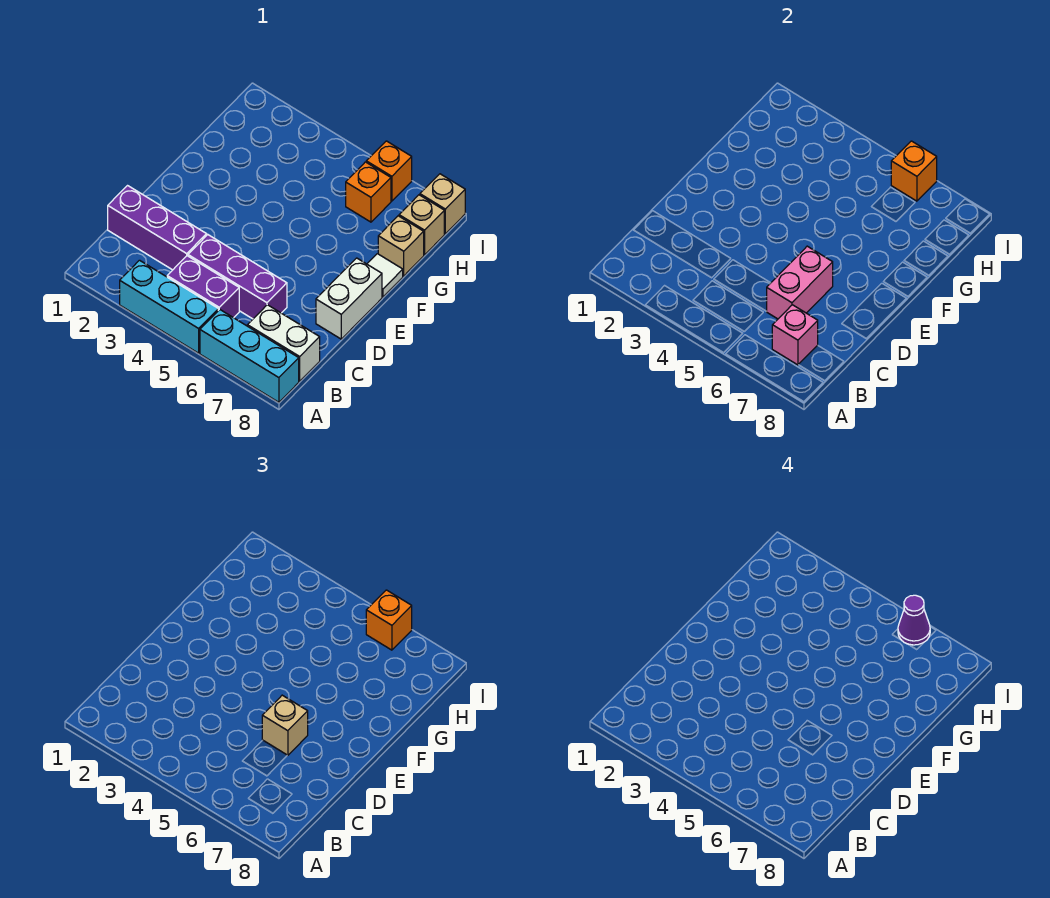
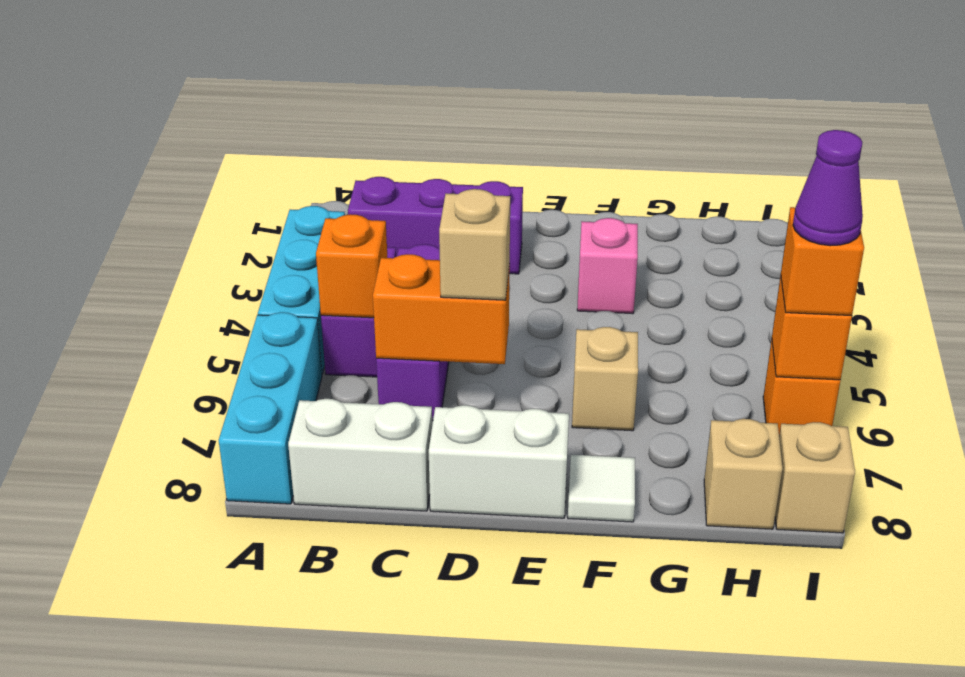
white brick B7:B8 level 1 -> white brick B8:C8 level 1
pink brick B7 level 2 -> pink brick F3 level 1
purple brick C1:C3 level 1 -> purple brick B2:D2 level 1
pink brick C6:D6 level 2 -> orange brick C6:D6 level 2
tan brick G8 level 1 -> tan brick F6 level 1
orange brick H6 level 1 -> orange brick B5 level 2

